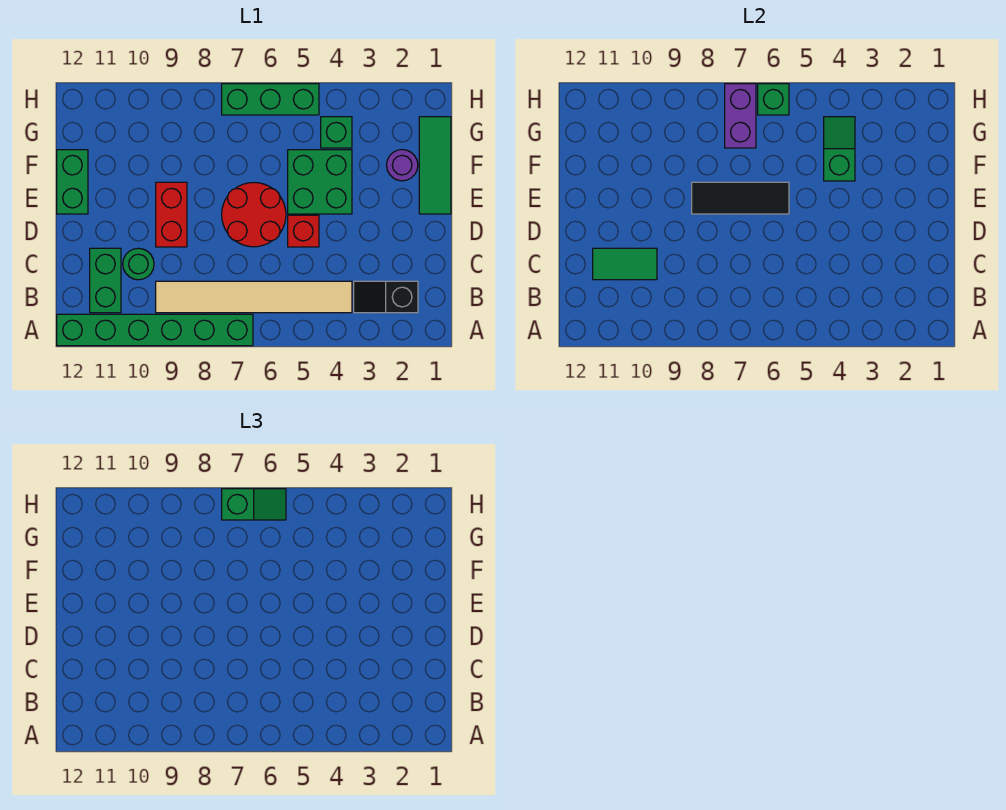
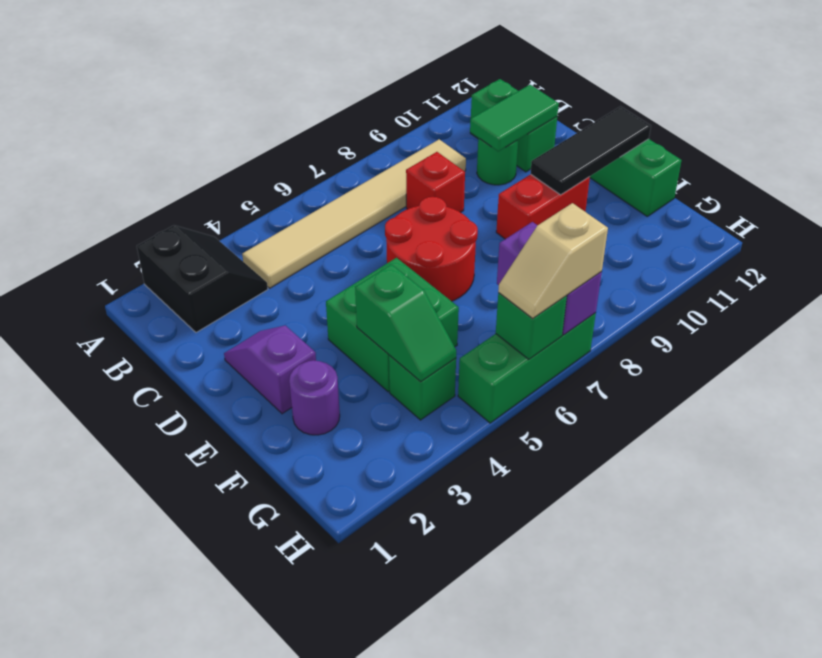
green brick A7:A12 level 1 -> none
black slope B2:B3 level 1 top 2 -> black slope A2:B3 level 1 top 2
none -> purple slope D2:E2 level 1 top E
red brick D5 level 1 -> red brick C8 level 1
red brick D9:E9 level 1 -> red brick E9:E10 level 1
green tile E1:G1 level 1 -> none
black tile E6:E8 level 2 -> black tile E10:E12 level 2
green slope H6:H7 level 3 top 7 -> tan slope H6:H7 level 3 top 7

